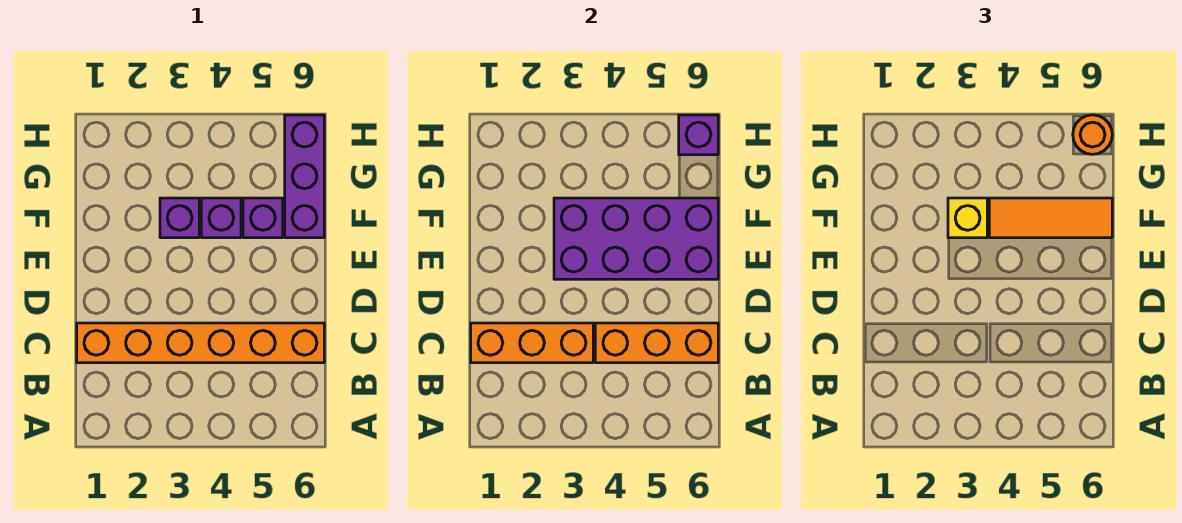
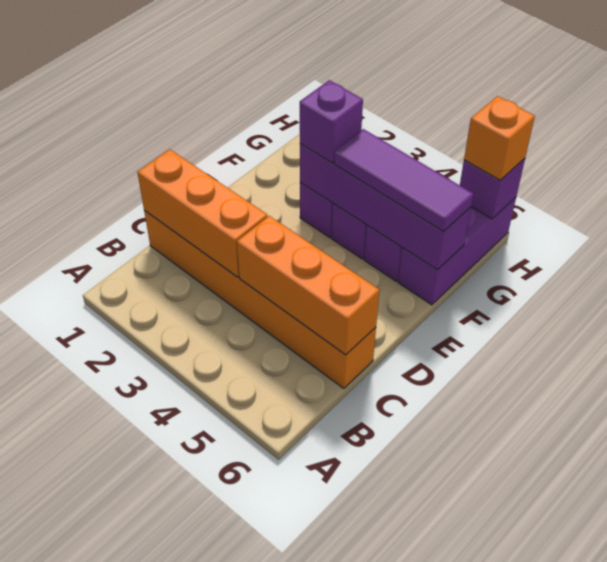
purple brick E3:F6 level 2 -> purple brick F3:F6 level 2
yellow brick F3 level 3 -> purple brick F3 level 3
orange tile F4:F6 level 3 -> purple tile F4:F6 level 3
orange round brick H6 level 3 -> orange brick H6 level 3

